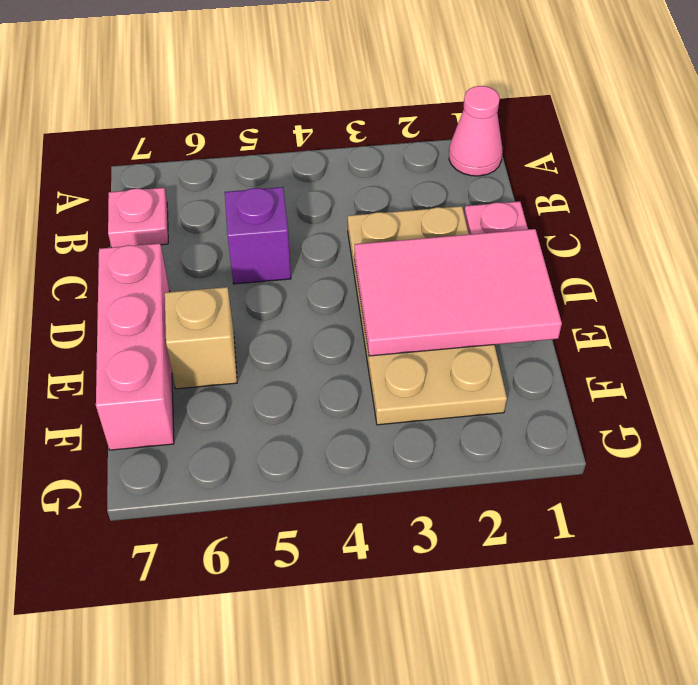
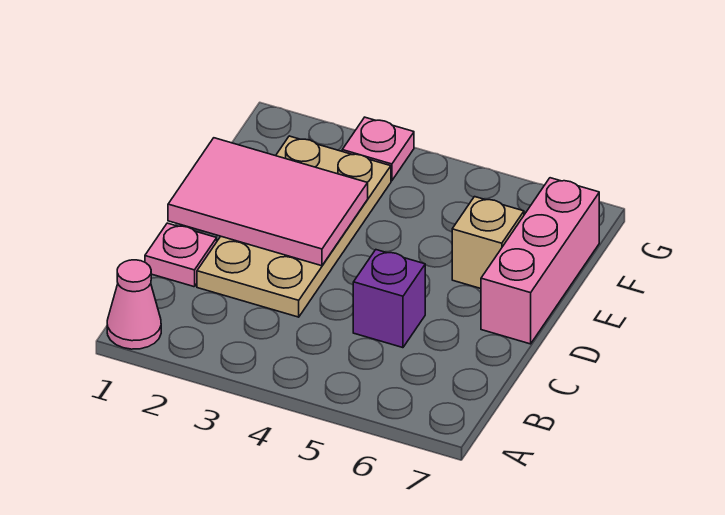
pink plate B7 level 1 -> pink plate G3 level 1

